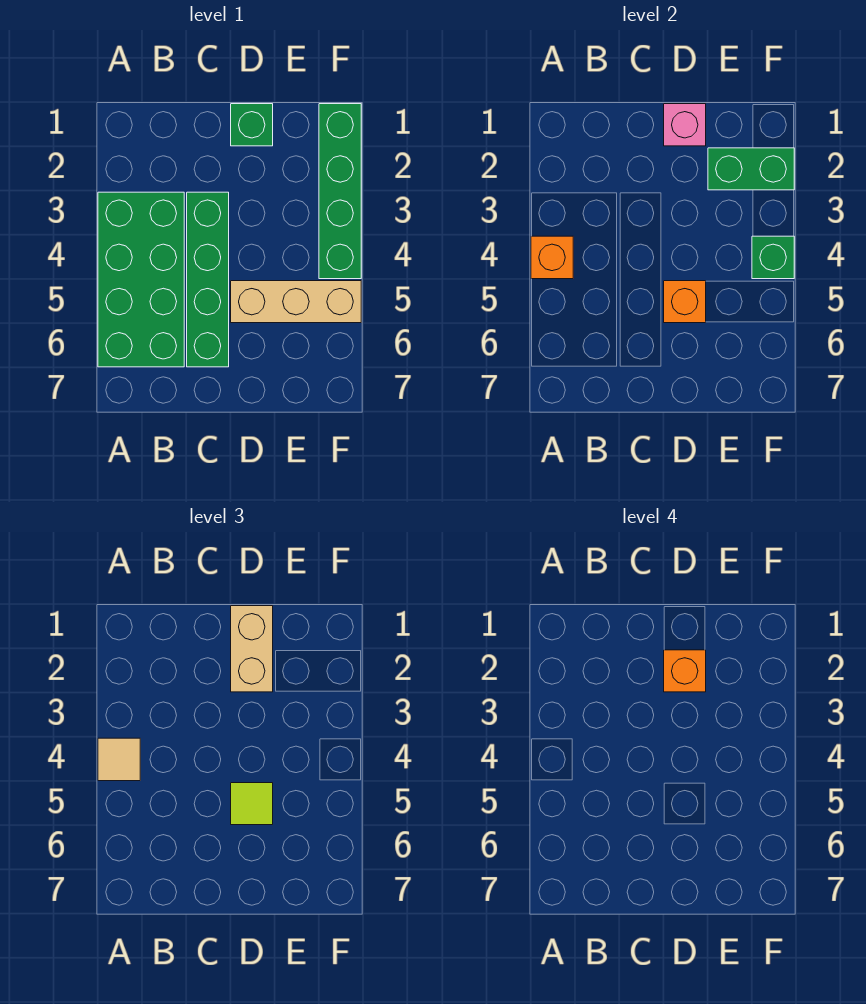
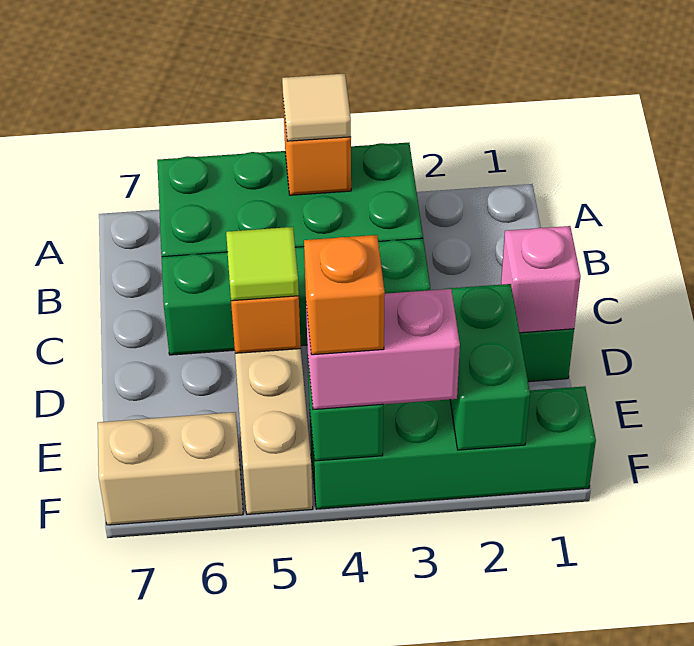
tan brick D1:D2 level 3 -> tan brick F6:F7 level 1
orange brick D2 level 4 -> orange brick F4 level 4
none -> pink brick F3:F4 level 3

